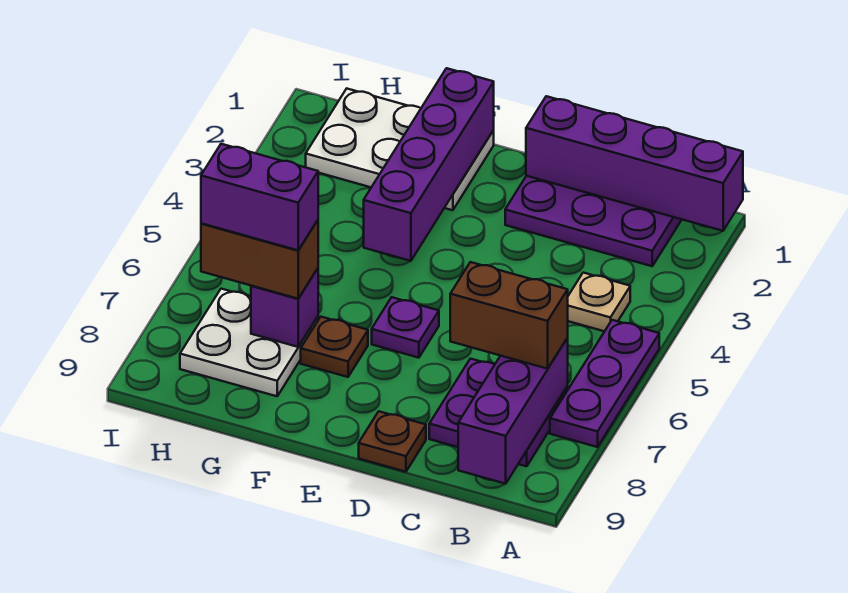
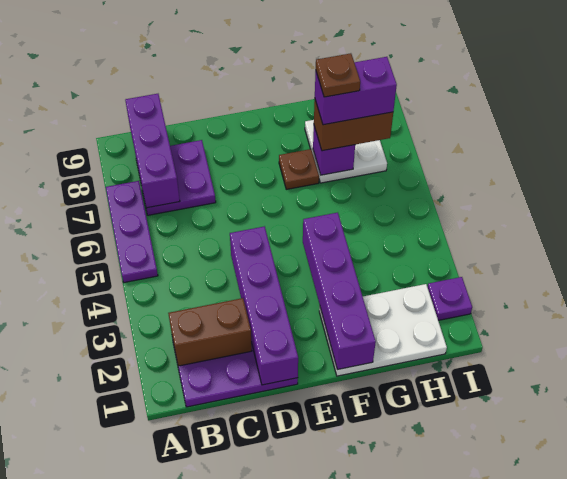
purple brick A1:D1 level 2 -> purple brick D1:D4 level 2
tan plate B4 level 1 -> none
brown brick B7:C7 level 3 -> brown brick B2:C2 level 2
brown plate D9 level 1 -> brown plate G7 level 5
purple plate E6 level 1 -> purple plate I2 level 1

